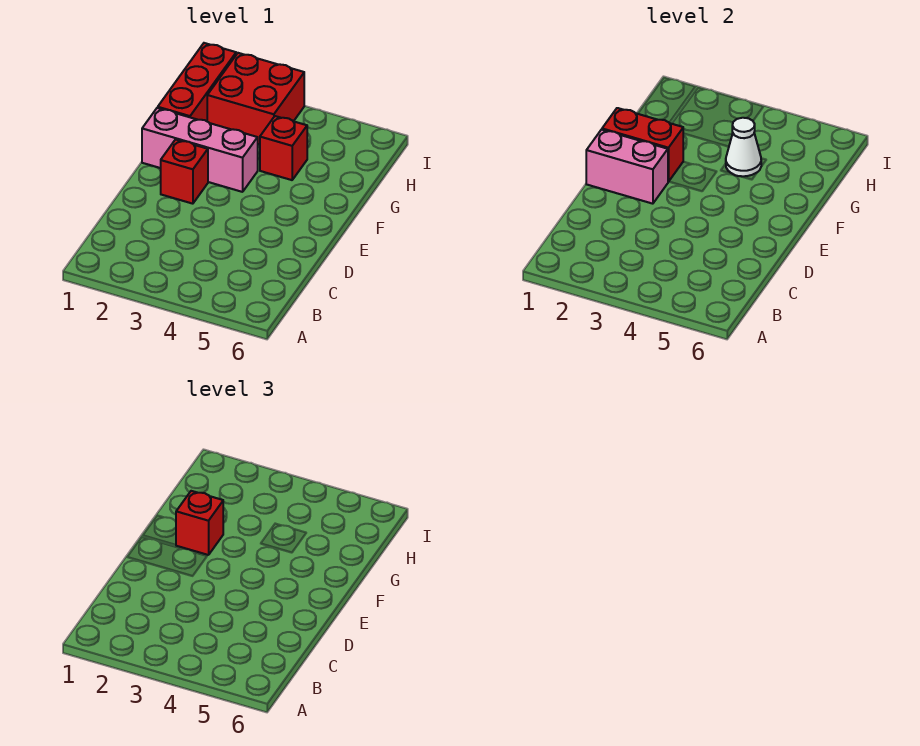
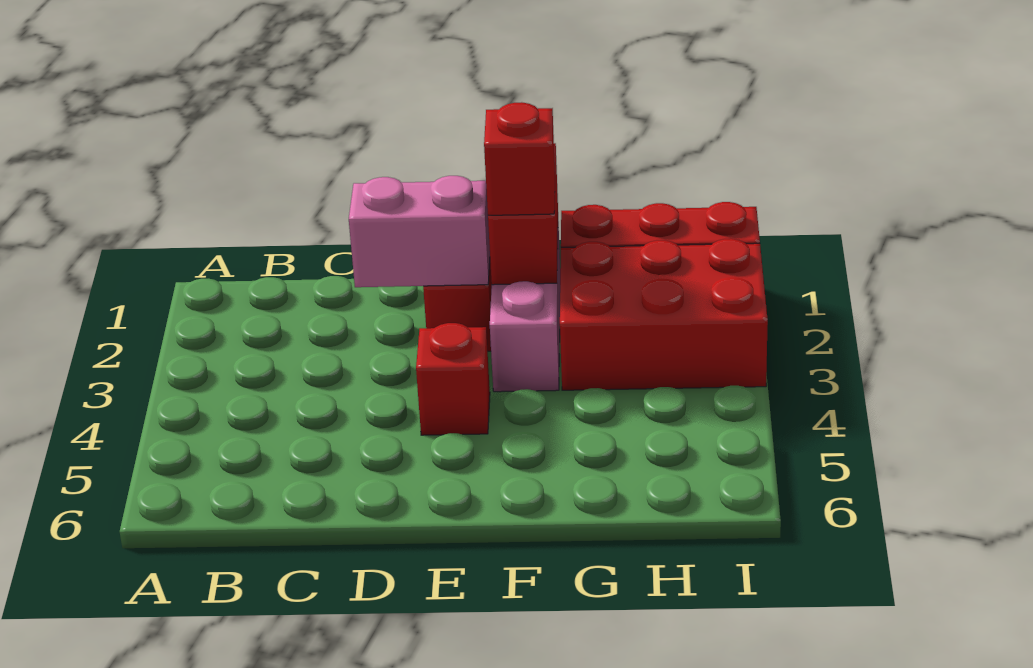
pink brick E1:E2 level 2 -> pink brick D2:E2 level 2
red brick G4 level 1 -> red brick E4 level 1
white cone G4 level 2 -> none
red brick H2:I3 level 1 -> red brick G2:I3 level 1

